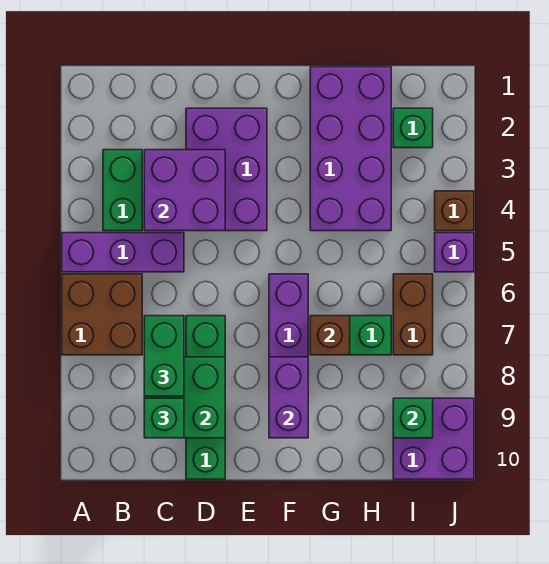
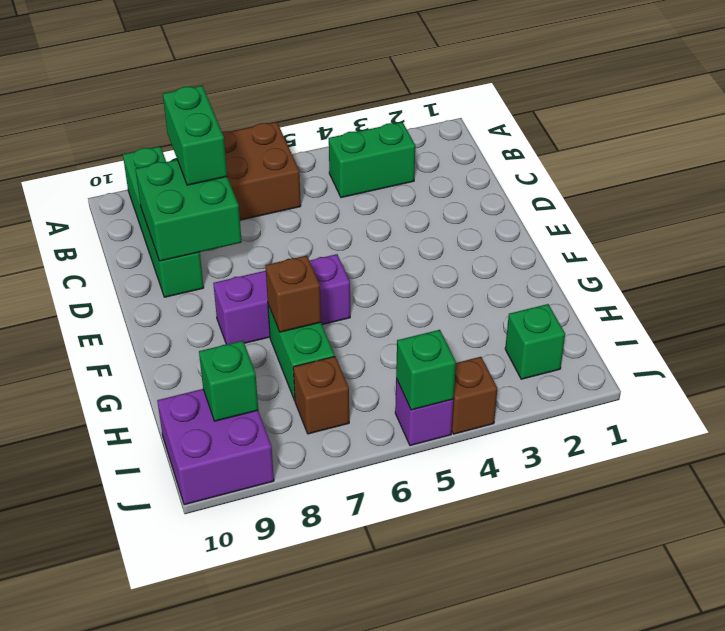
purple brick A5:C5 level 1 -> none
purple brick C3:D4 level 2 -> none
green brick C7:C8 level 3 -> green brick B8:C8 level 3
green brick C9 level 3 -> green brick J5 level 2
purple brick D2:E4 level 1 -> none
green brick D7:D10 level 1 -> green brick A9:D9 level 1
purple brick F8:F9 level 2 -> none
purple brick G1:H4 level 1 -> none
brown brick I6:I7 level 1 -> brown brick I7 level 1

